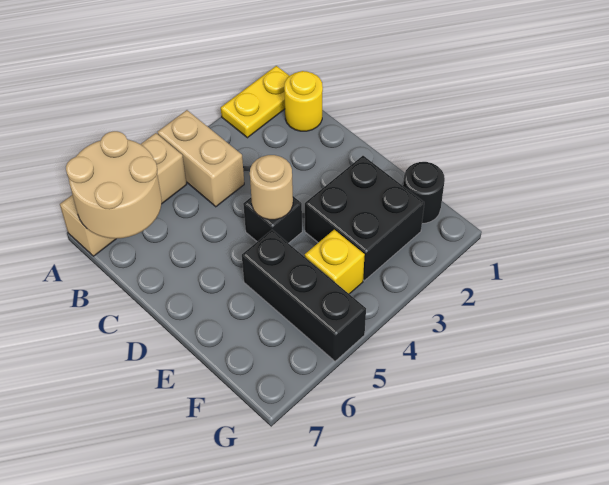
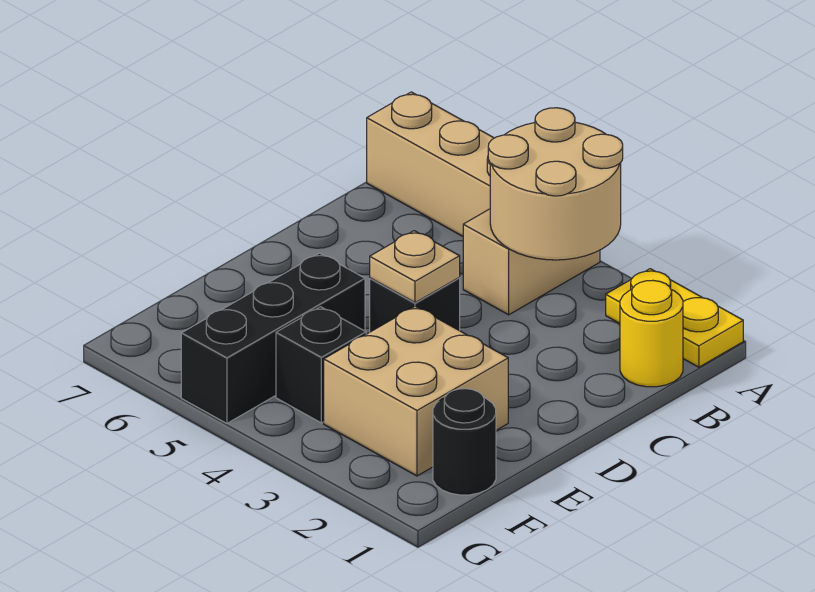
tan round brick A6:B7 level 2 -> tan round brick A3:B4 level 2
tan round brick D4 level 2 -> tan plate D4 level 2
black brick E2:F3 level 1 -> tan brick E2:F3 level 1
yellow brick F4 level 1 -> black brick F4 level 1

